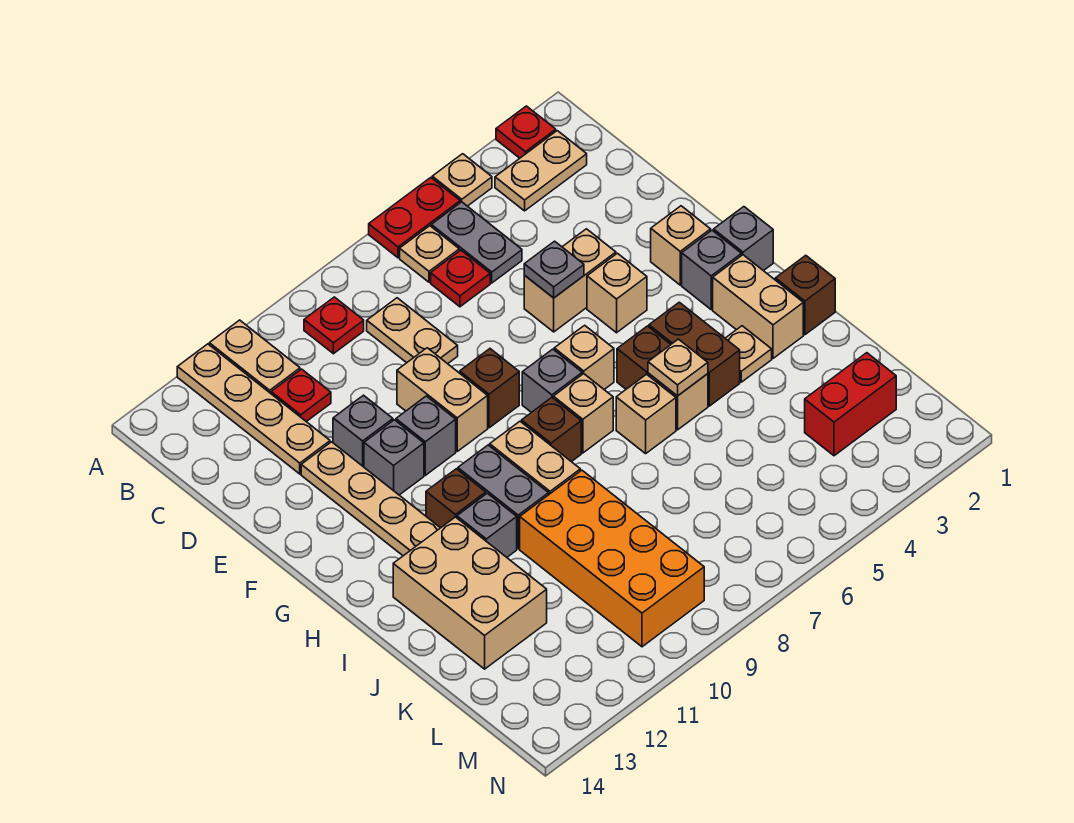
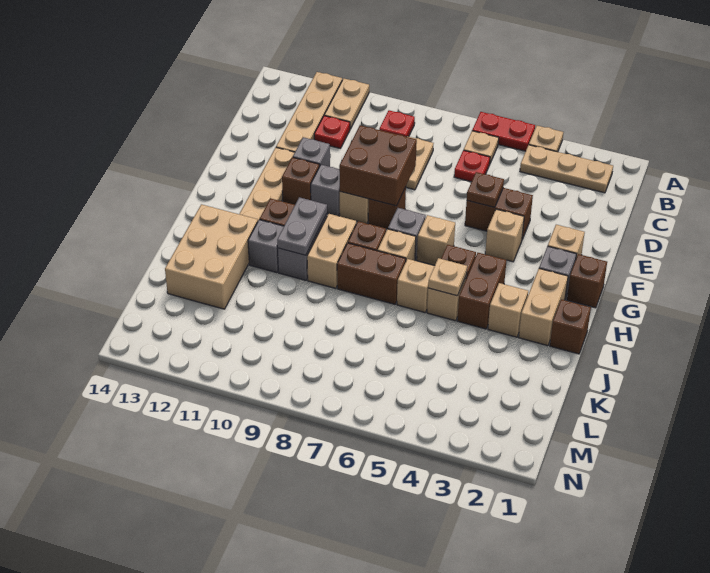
red plate A2 level 1 -> none
tan plate B2:B3 level 1 -> tan plate B2:B4 level 1
grey plate B5:C5 level 1 -> grey plate H10:I10 level 2
tan brick E4:E5 level 1 -> brown brick E4:E5 level 1
grey plate E5 level 2 -> brown plate E5 level 2
none -> brown brick E8:F9 level 2
grey brick F11 level 1 -> brown brick F11 level 1
grey brick G1 level 1 -> brown brick G1 level 1
tan plate I3 level 1 -> tan brick I3 level 1
none -> brown brick I7:I8 level 1
orange brick J9:M10 level 1 -> none
red brick L2:L3 level 1 -> none

